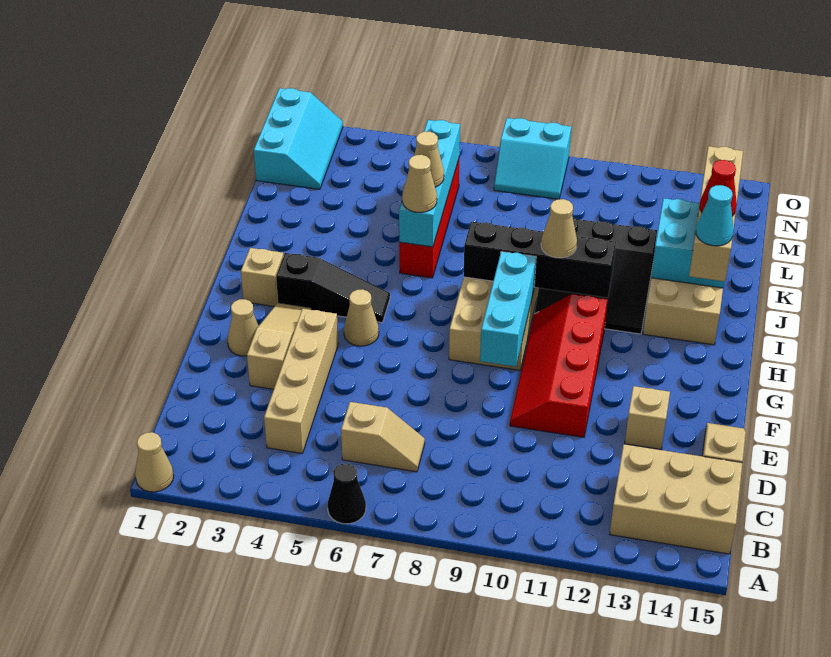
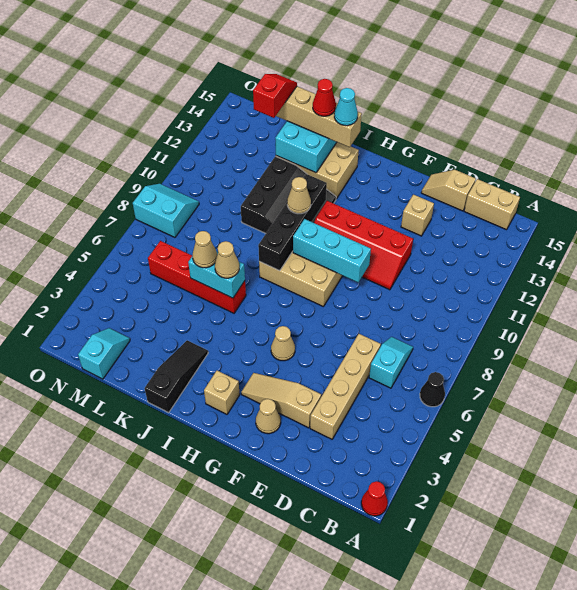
tan cone A1 level 1 -> red cone A1 level 1
tan brick B13:C15 level 1 -> tan brick B15:C15 level 1
tan brick C4:F4 level 1 -> tan brick D3:D6 level 1
tan slope C6:C7 level 1 top 6 -> cyan slope C6:C7 level 1 top 6
black slope H3:H5 level 1 top 3 -> black slope J1:J3 level 1 top 1
cyan brick J6:M6 level 2 -> cyan brick J6:K6 level 2
none -> red slope L13:L14 level 4 top 13
cyan slope M1:O2 level 1 top 1 -> cyan slope M1:M2 level 1 top 1
cyan slope N8:O9 level 1 top O -> cyan slope N8:O9 level 1 top 8

